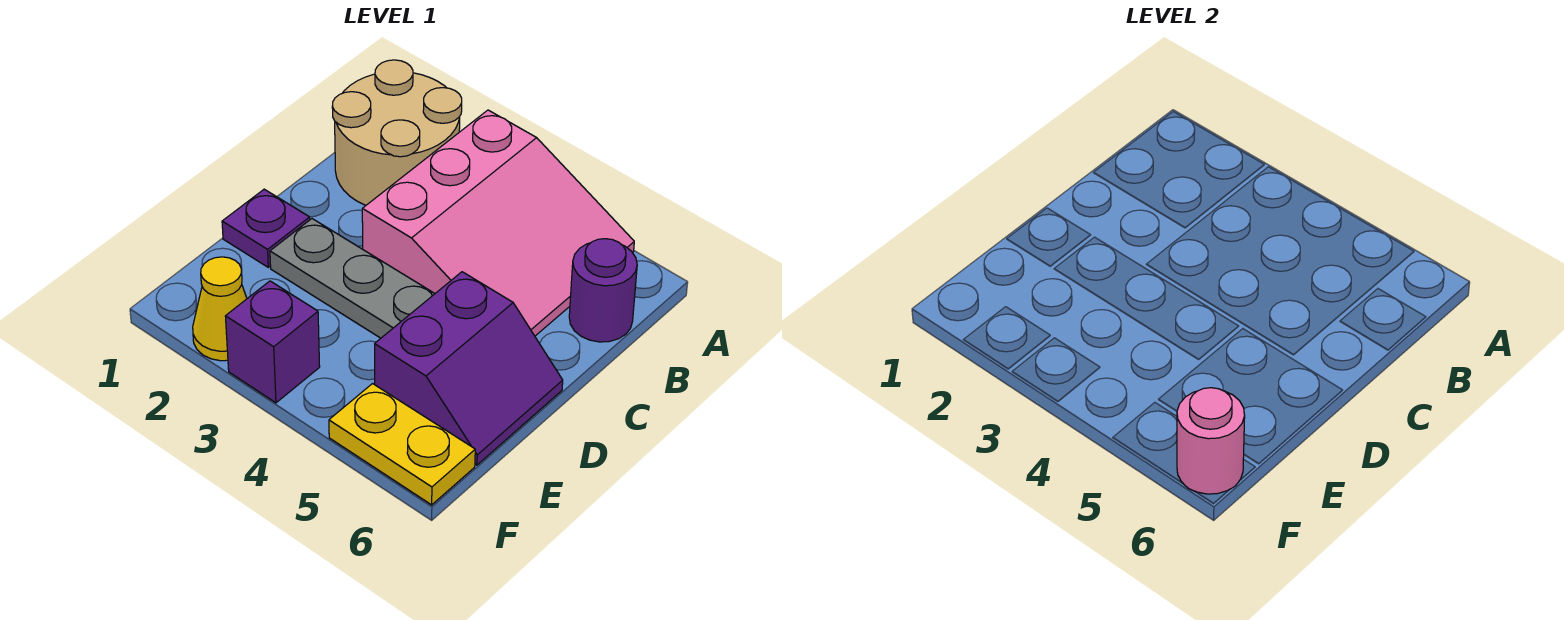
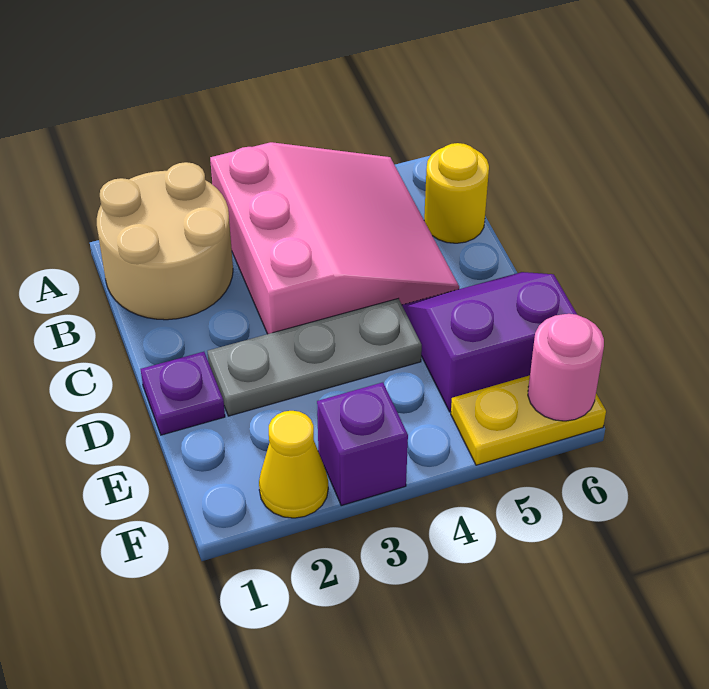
purple round brick B6 level 1 -> yellow round brick B6 level 1
purple slope D5:E6 level 1 top 5 -> purple slope D5:E6 level 1 top E

